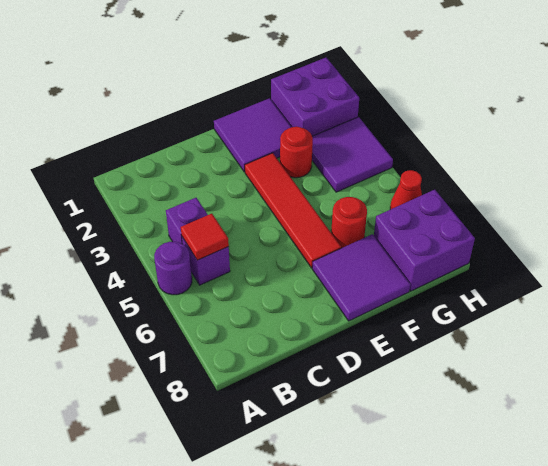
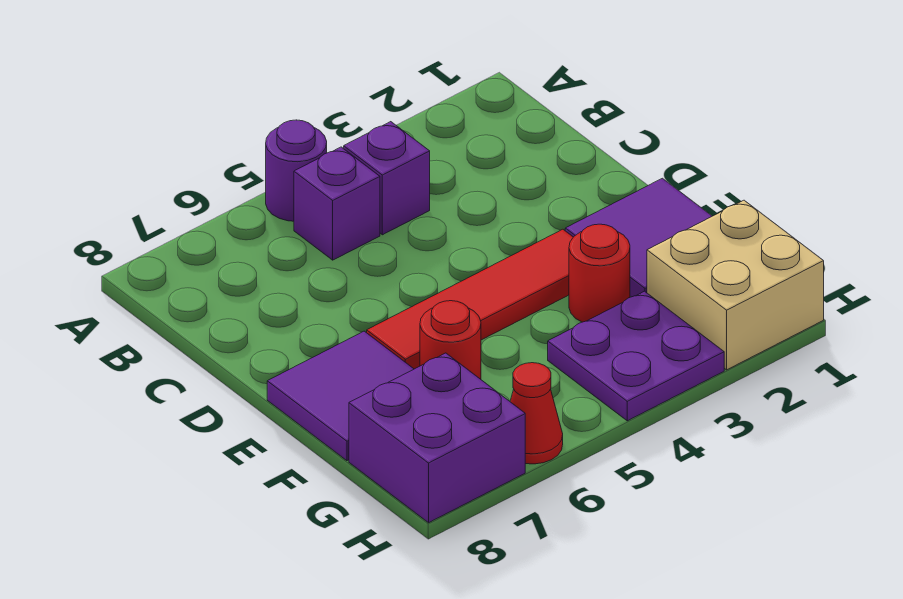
red tile B5 level 2 -> none
purple brick G1:H2 level 1 -> tan brick G1:H2 level 1
purple tile G3:H4 level 1 -> purple plate G3:H4 level 1

